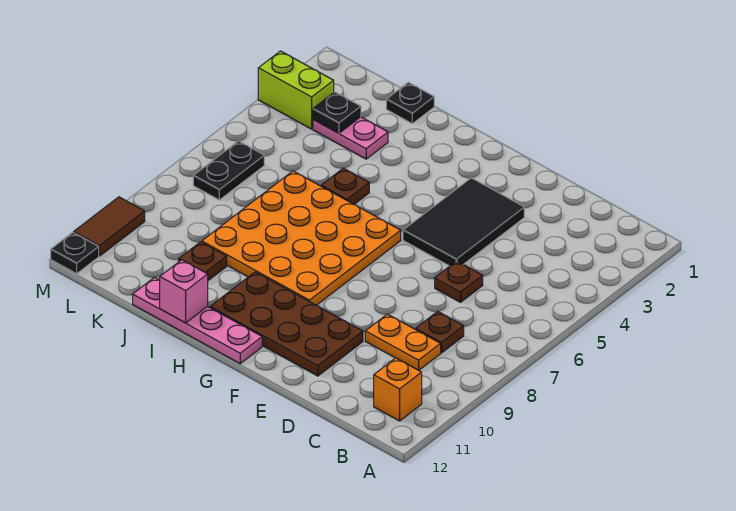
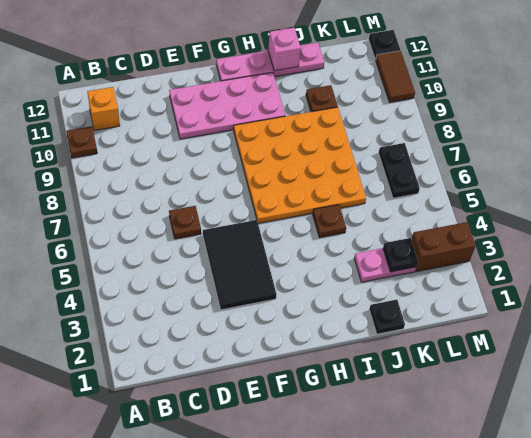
brown plate C8 level 1 -> brown plate A10 level 1
orange plate C9:D9 level 1 -> none
brown plate E10:H11 level 1 -> pink plate E10:H11 level 1
lime brick L3:M3 level 1 -> brown brick L3:M3 level 1

